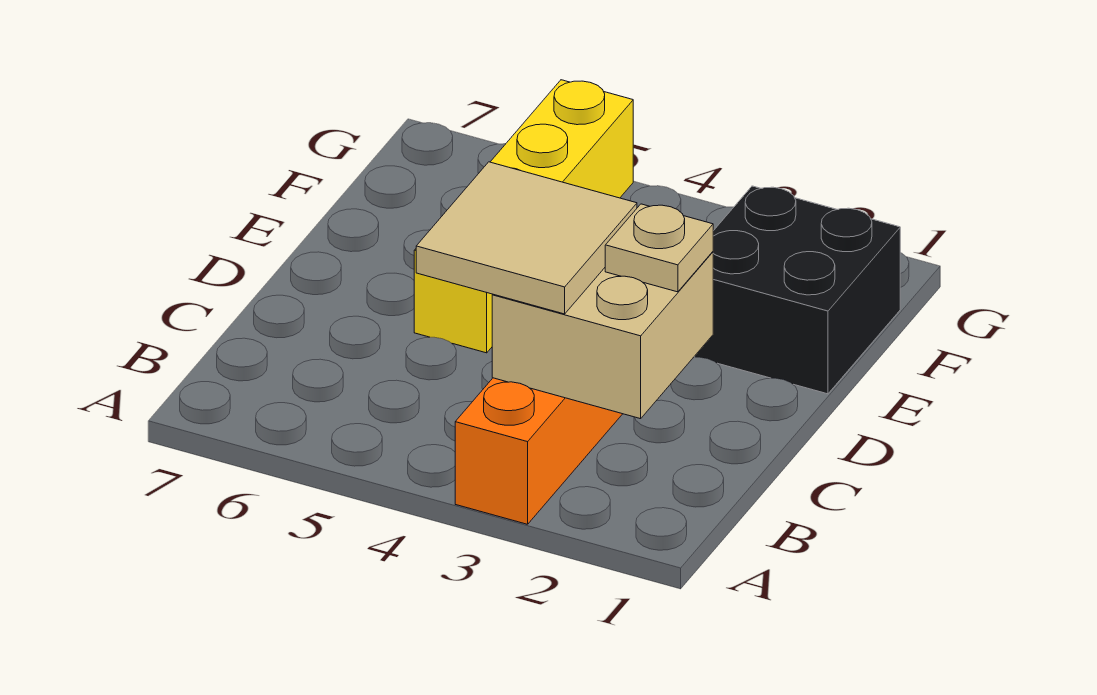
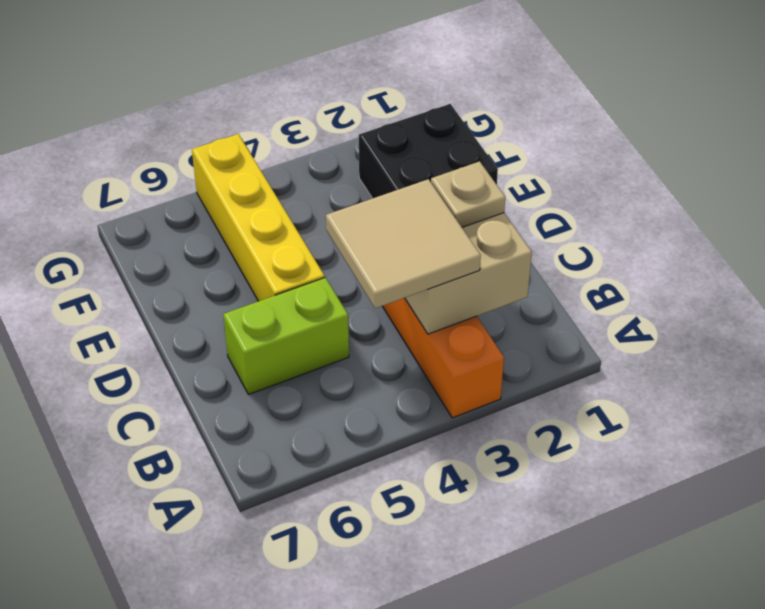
none -> lime brick C5:C6 level 1

